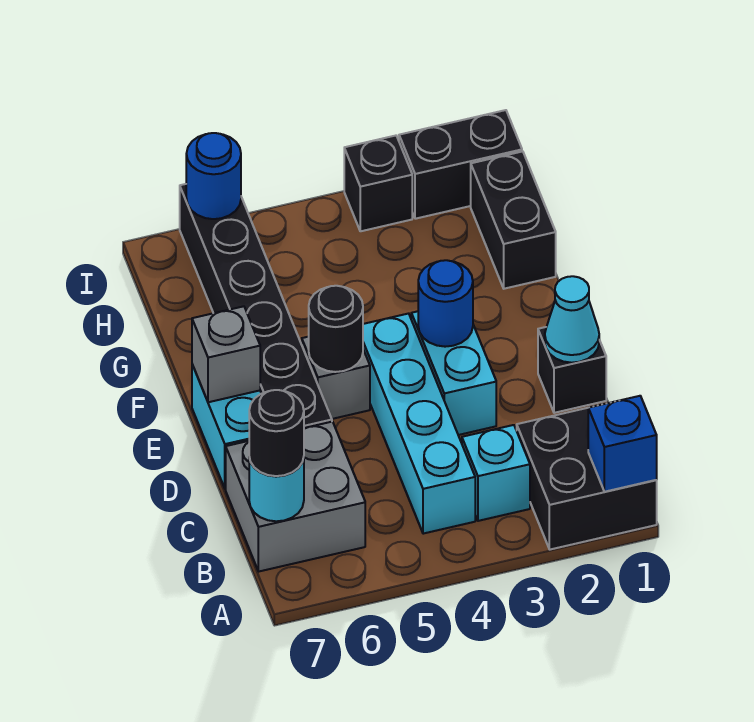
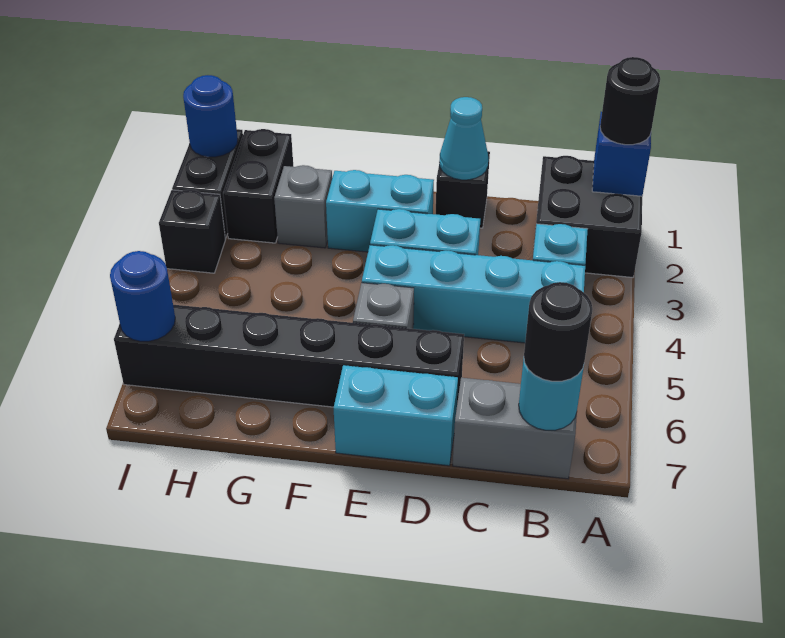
grey brick B6:C7 level 1 -> grey brick B7:C7 level 1
none -> cyan brick E2:F2 level 1
blue round brick E3 level 2 -> blue round brick I1 level 2
black round brick E5 level 2 -> black round brick A1 level 3
grey brick E7 level 2 -> grey brick G2 level 1
black brick G1:H1 level 1 -> black brick H1:H2 level 1

